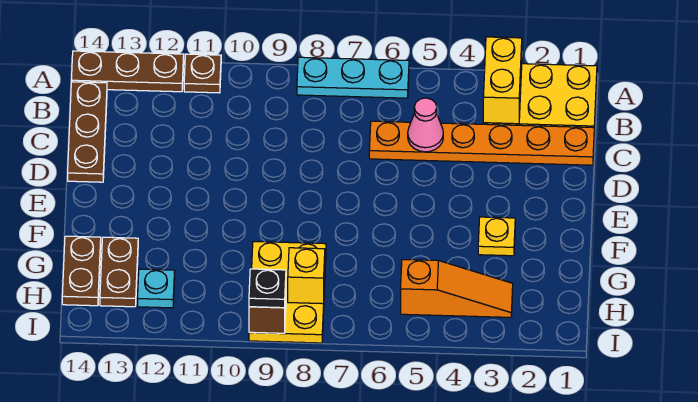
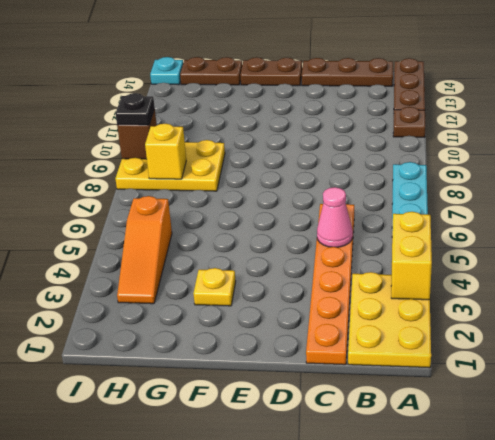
yellow brick A3:B3 level 2 -> yellow brick A3:A4 level 2
brown plate G13:H13 level 1 -> brown plate E14:F14 level 1
cyan plate H12 level 1 -> cyan plate I14 level 1

